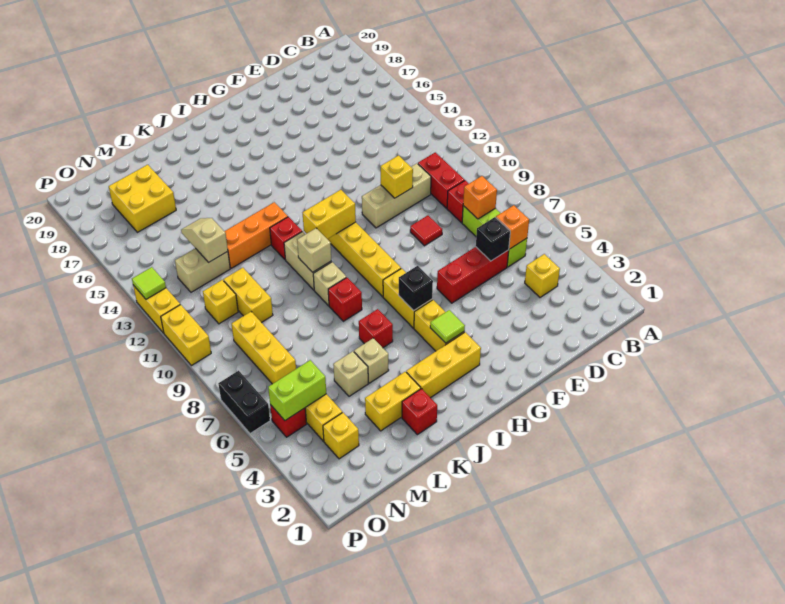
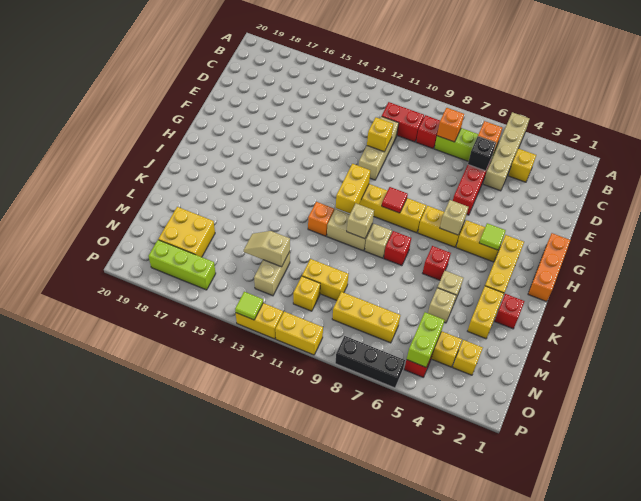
none -> tan brick A5:D5 level 1
red tile E9 level 1 -> red tile H9 level 2
black brick H6 level 2 -> tan brick H6 level 2
red brick J12 level 1 -> orange brick J12 level 1
orange brick J13:L13 level 1 -> orange brick G1:I1 level 1
none -> lime brick O16:O18 level 1
black brick P6:P7 level 1 -> black brick P6:P8 level 1

